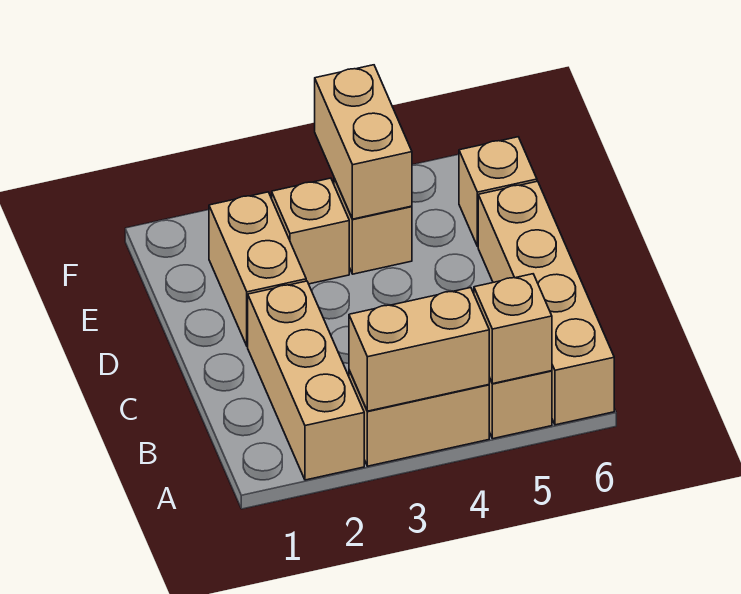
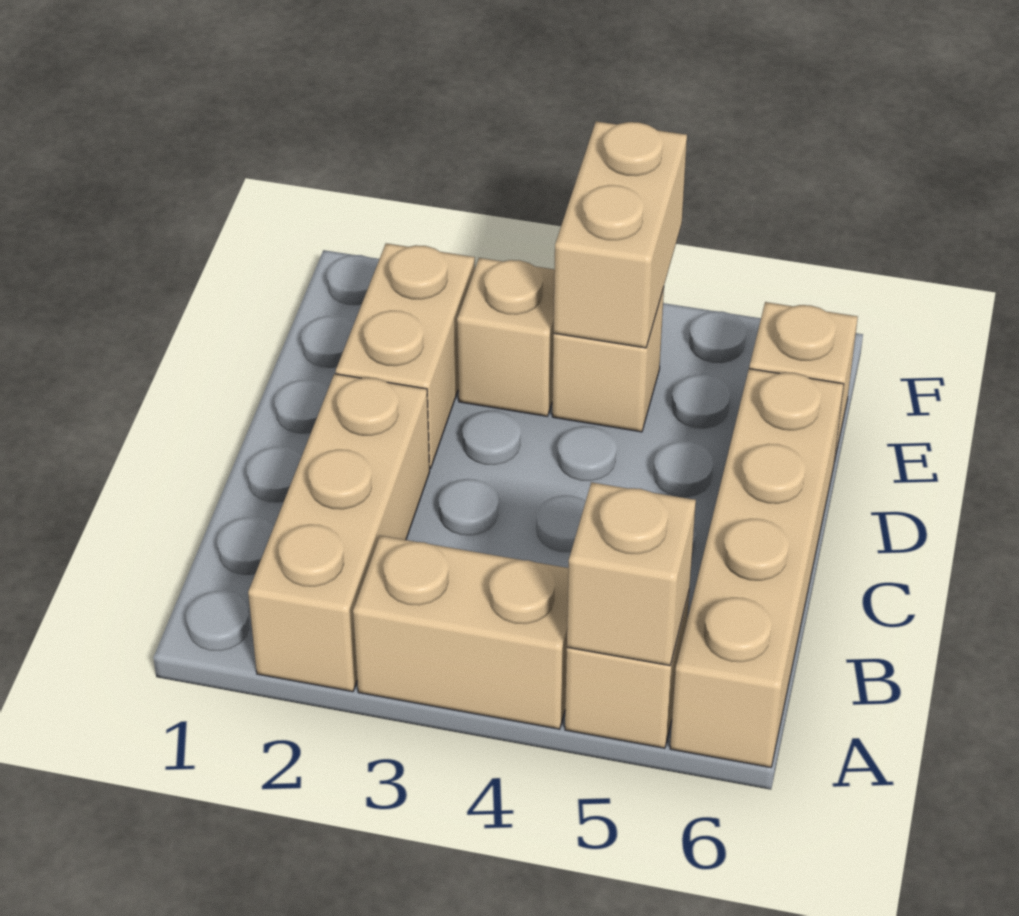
tan brick A3:A4 level 2 -> none

